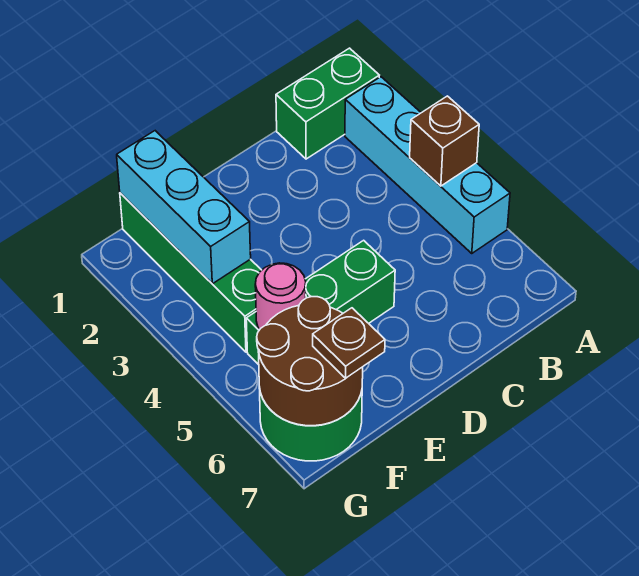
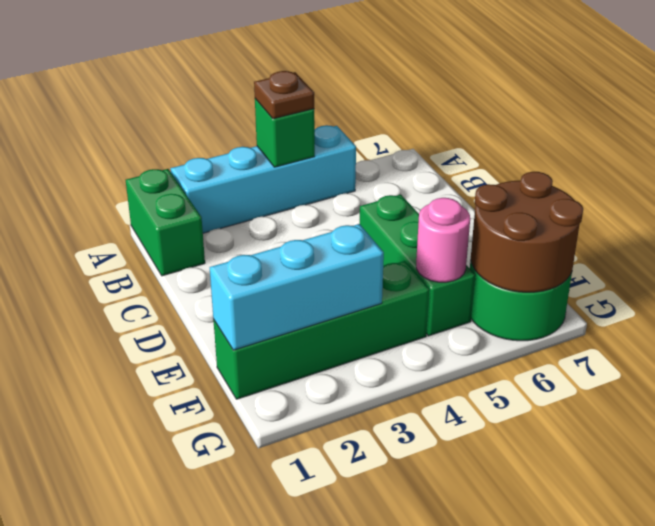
brown brick A4 level 2 -> green brick A4 level 2
brown plate F7 level 3 -> brown plate A4 level 3

